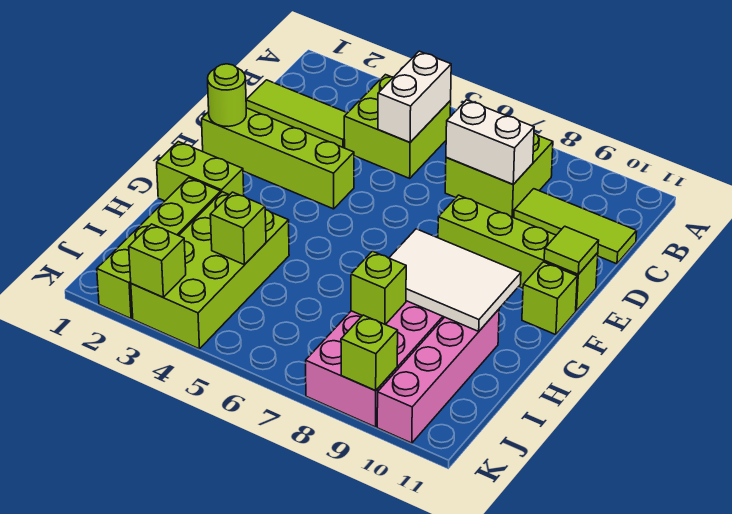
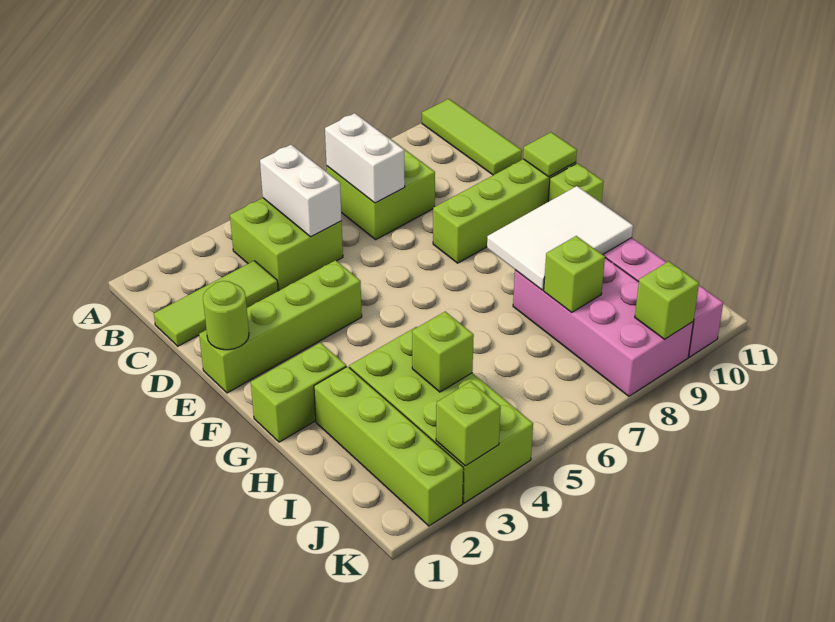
white brick C7:C8 level 2 -> white brick B7:C7 level 2
lime tile C9:C11 level 1 -> lime tile A11:C11 level 1

